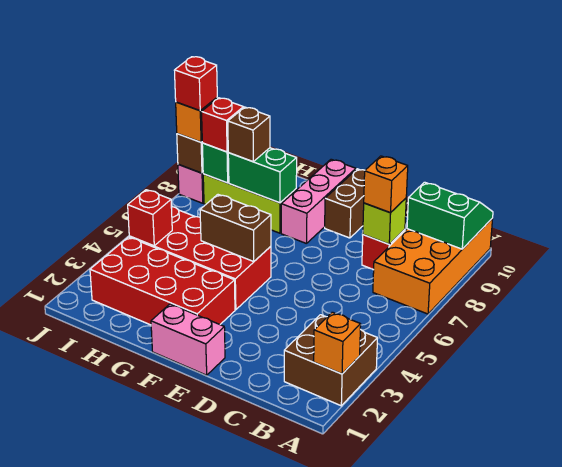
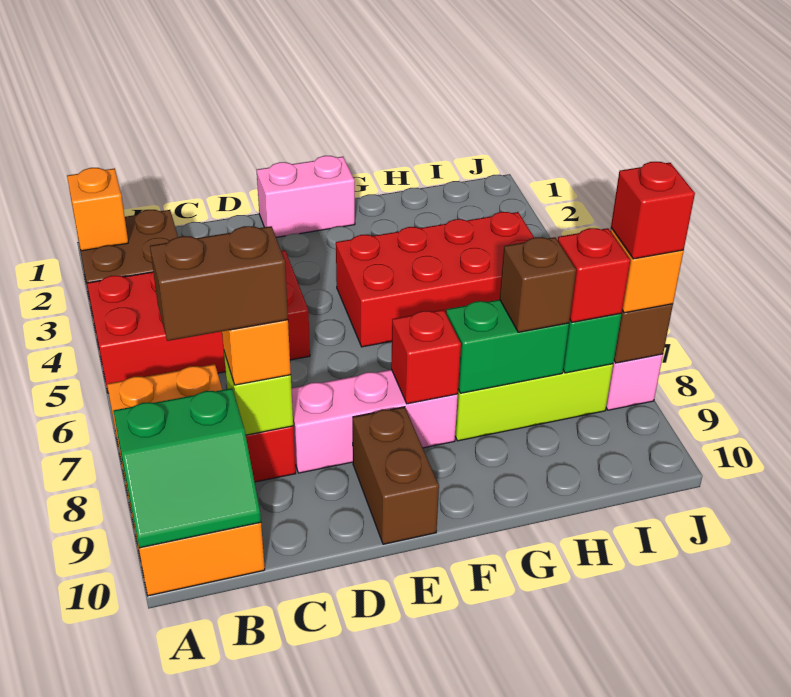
red brick F2:I3 level 1 -> red brick A4:D5 level 1
brown brick F5:G5 level 2 -> brown brick B8:C8 level 4
pink brick F8:F10 level 1 -> pink brick D8:F8 level 1
red brick I4 level 2 -> red brick F8 level 2

